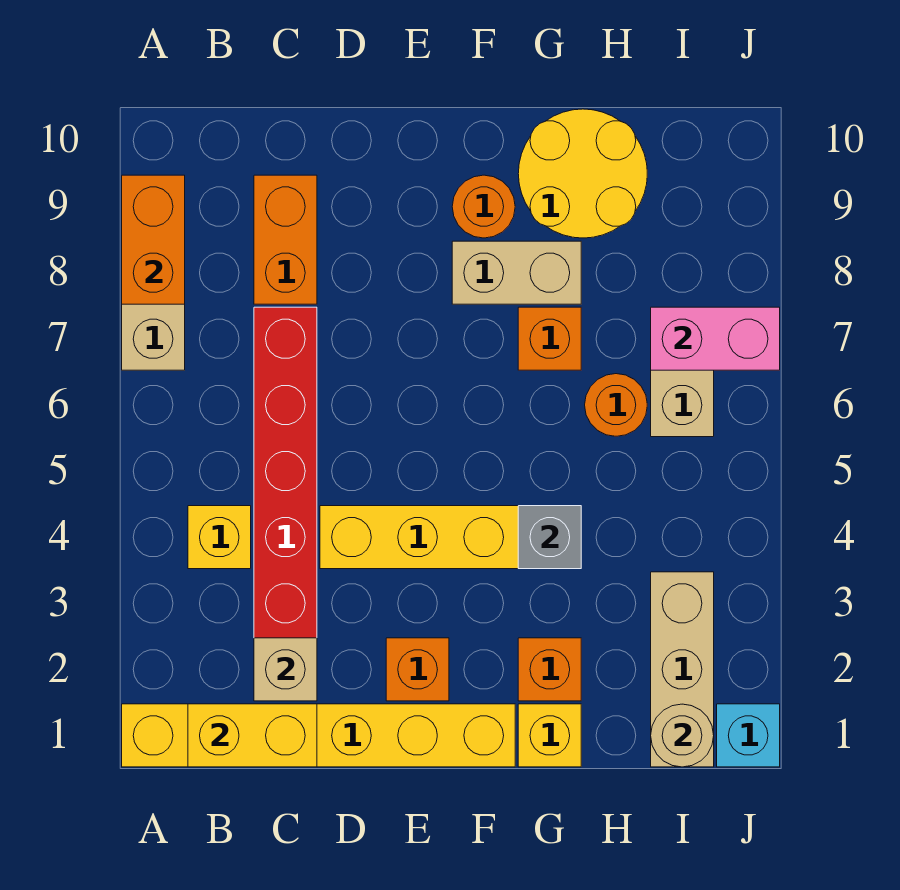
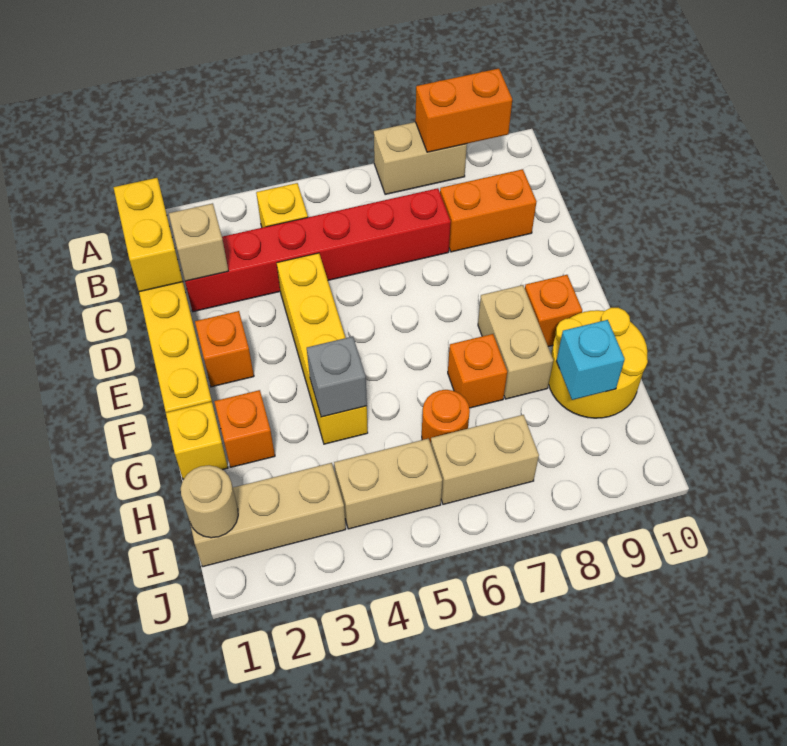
orange round brick F9 level 1 -> orange brick F9 level 1
none -> tan brick I4:I5 level 1
pink brick I7:J7 level 2 -> none
cyan brick J1 level 1 -> cyan brick H9 level 2

